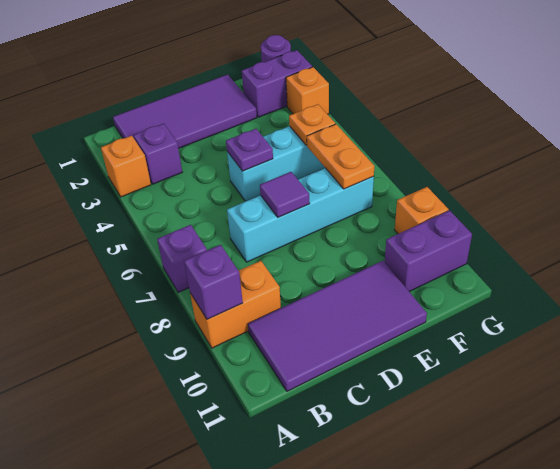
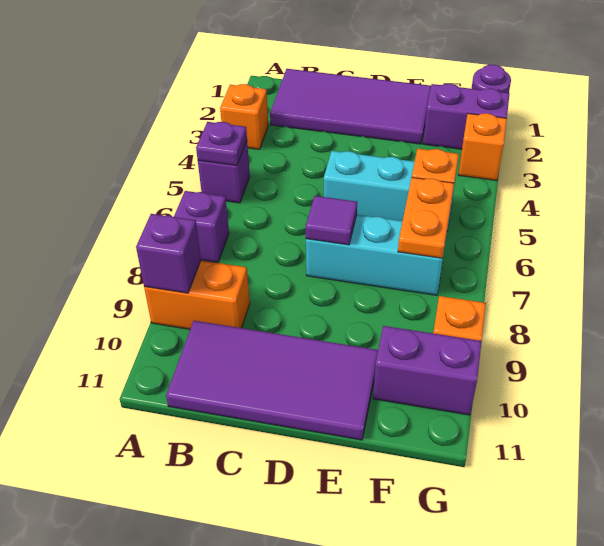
purple brick B3 level 1 -> purple brick A5 level 1
cyan brick C7:F7 level 1 -> cyan brick D7:F7 level 1
purple plate D5 level 2 -> purple plate A5 level 2

